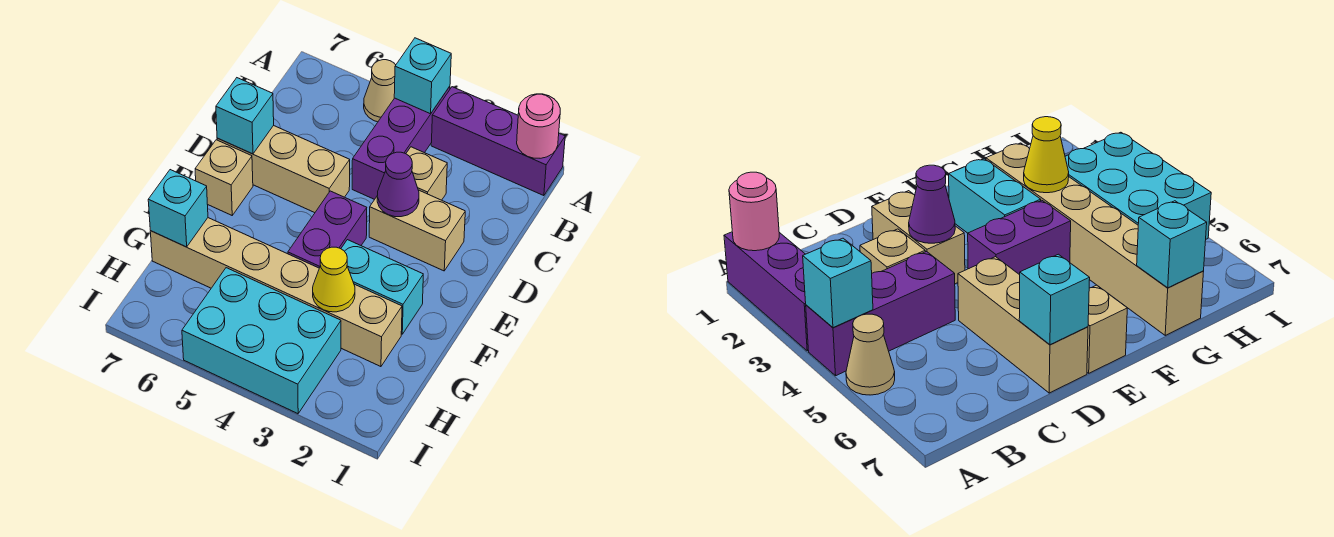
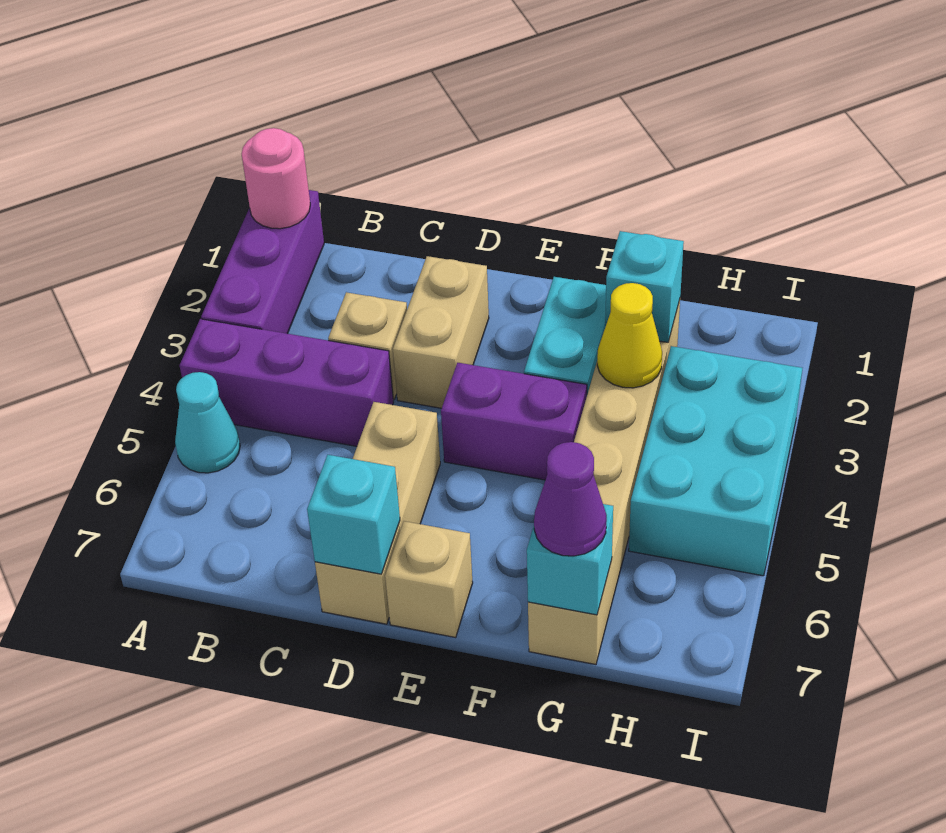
cyan brick A4 level 2 -> cyan brick G2 level 2
tan cone A5 level 1 -> cyan cone A5 level 1
purple cone D3 level 2 -> purple cone G7 level 3

